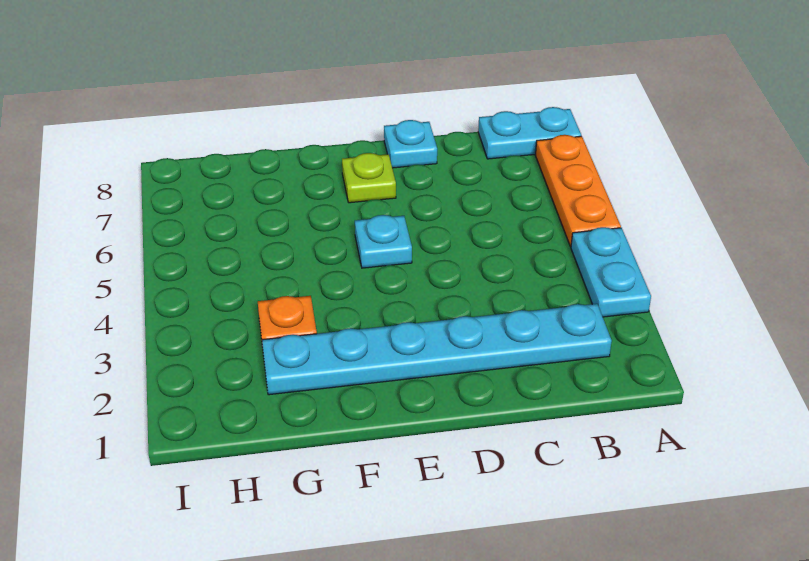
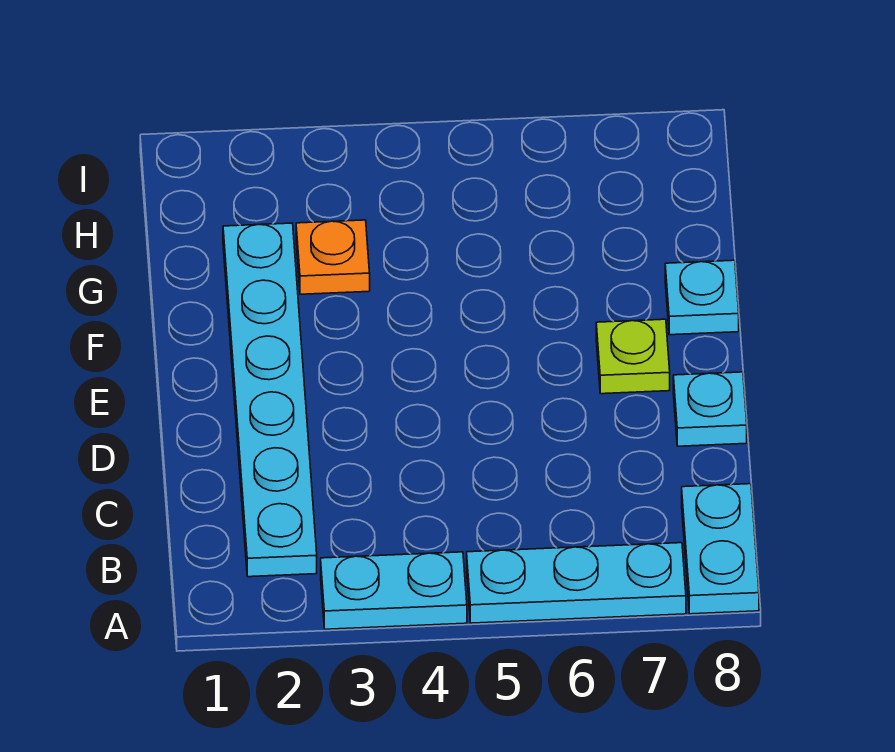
orange plate A5:A7 level 1 -> cyan plate A5:A7 level 1
cyan plate E5 level 1 -> cyan plate F8 level 1

